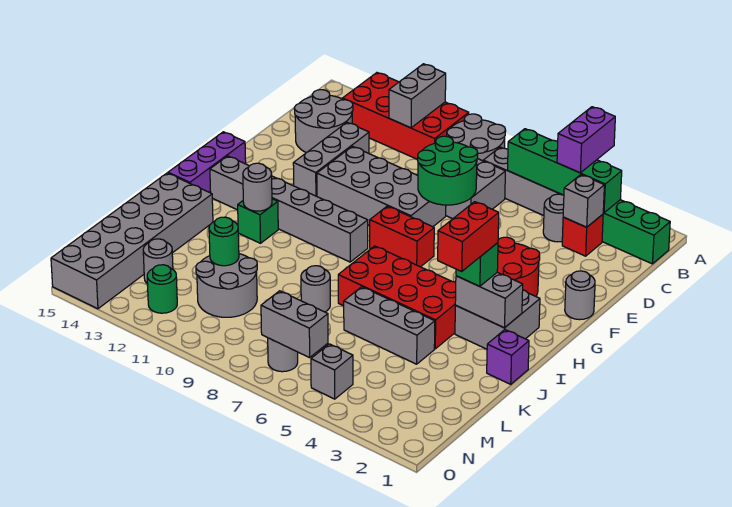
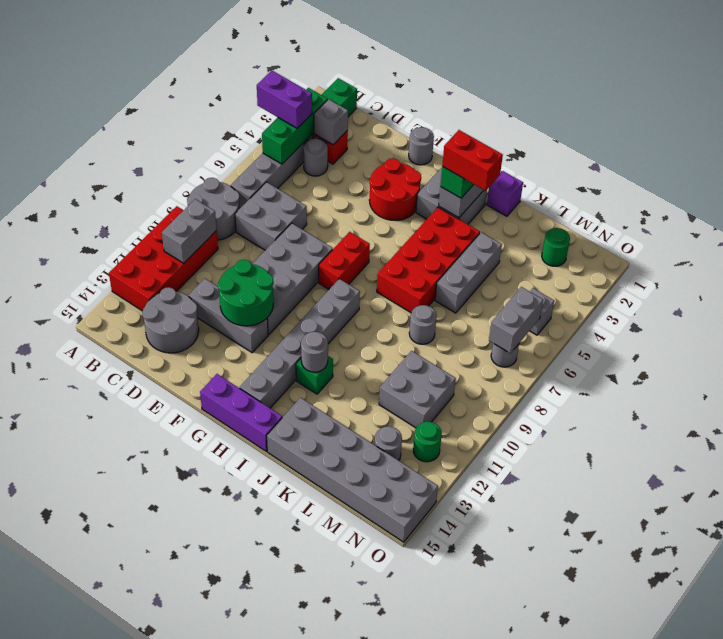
grey brick A11:B11 level 2 -> grey brick B10:B11 level 2
green brick B3:B6 level 2 -> green brick B3:B5 level 2
green round brick D7:E8 level 2 -> green round brick E11:F12 level 2
grey round brick L10:M11 level 1 -> grey brick L10:M11 level 1
green round brick L11 level 2 -> green round brick M2 level 1

